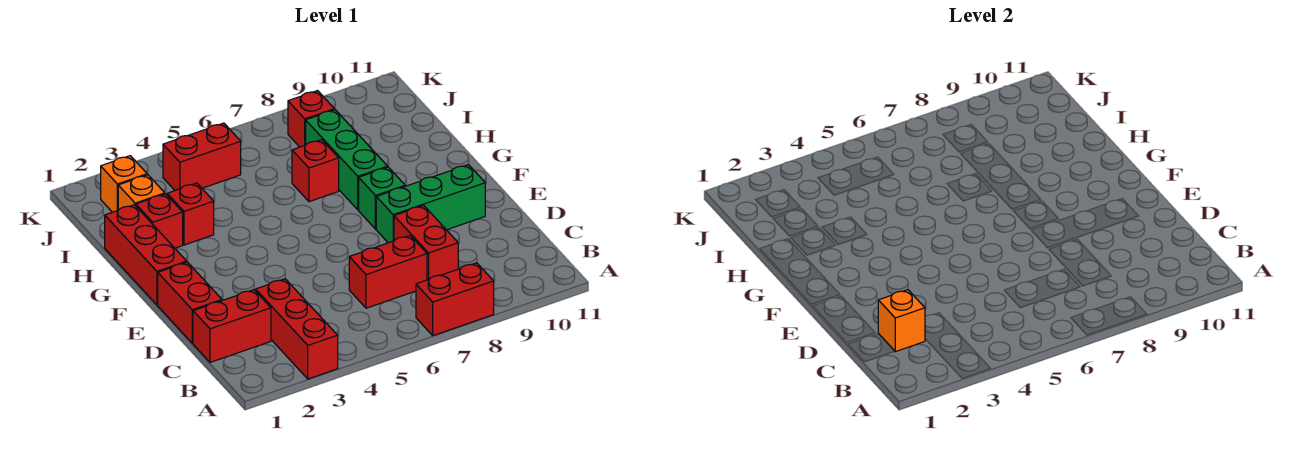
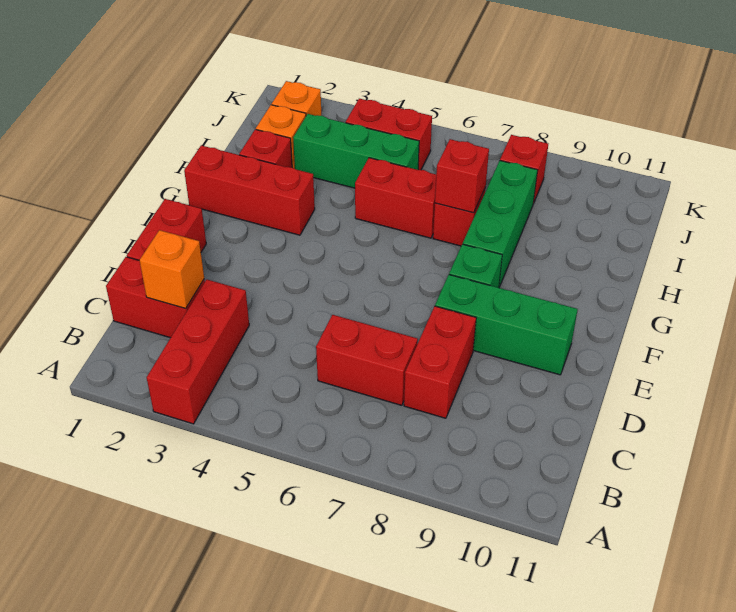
red brick A7:A8 level 1 -> red brick H5:H6 level 1
red brick F1:H1 level 1 -> red brick G1:G3 level 1
red brick H3 level 1 -> red brick H7 level 2
none -> green brick I3:I5 level 1

